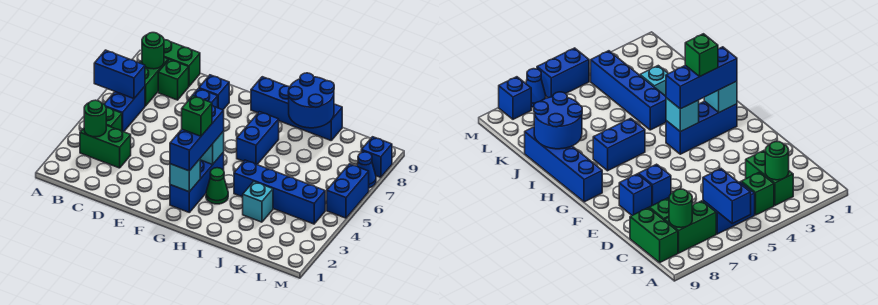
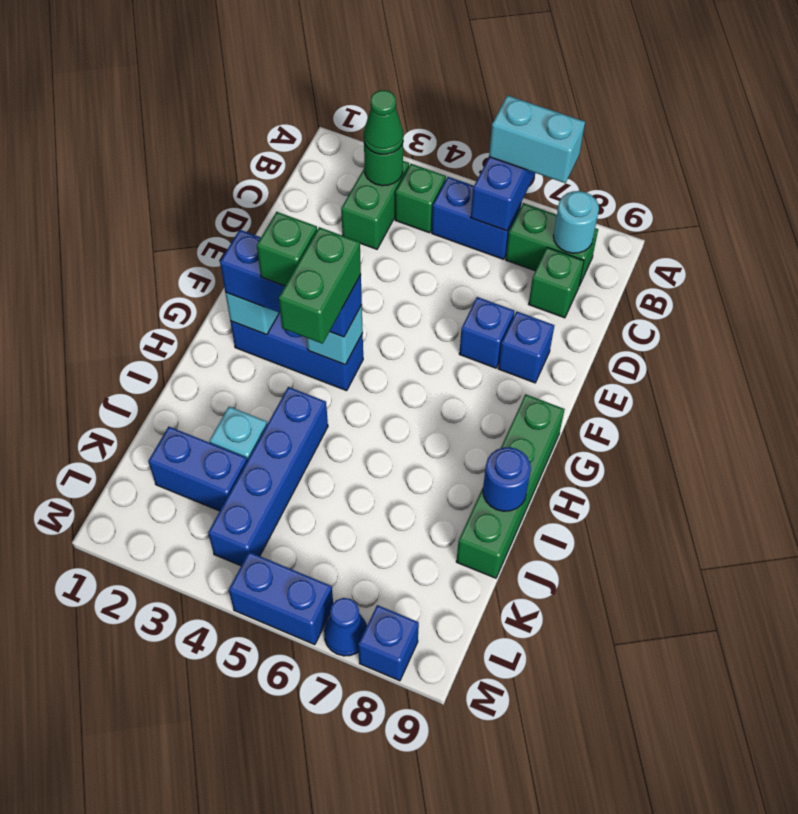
none -> cyan brick A6:A7 level 3
green round brick B8 level 2 -> cyan round brick B8 level 2
green brick B9:C9 level 1 -> green brick G4:H4 level 4
blue brick G9:J9 level 1 -> green brick G9:J9 level 1
green cone H3 level 1 -> green cone B3 level 3
blue brick H6:H7 level 1 -> blue brick K2:K3 level 1
blue round brick I8:J9 level 2 -> blue round brick I9 level 2

